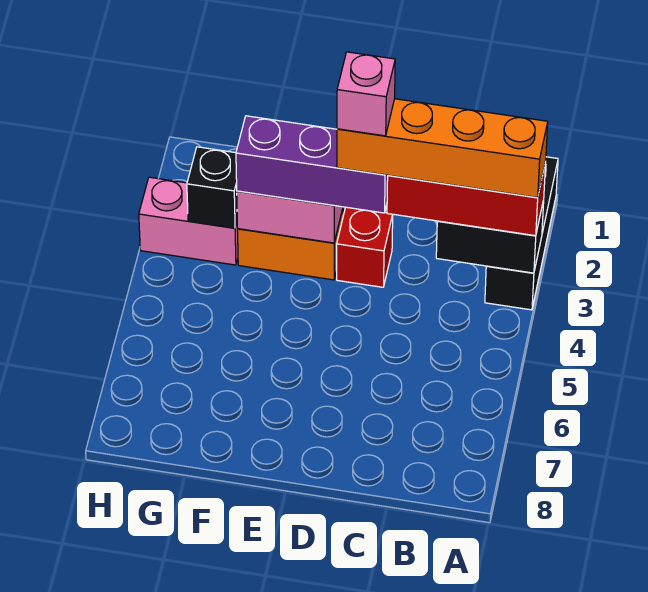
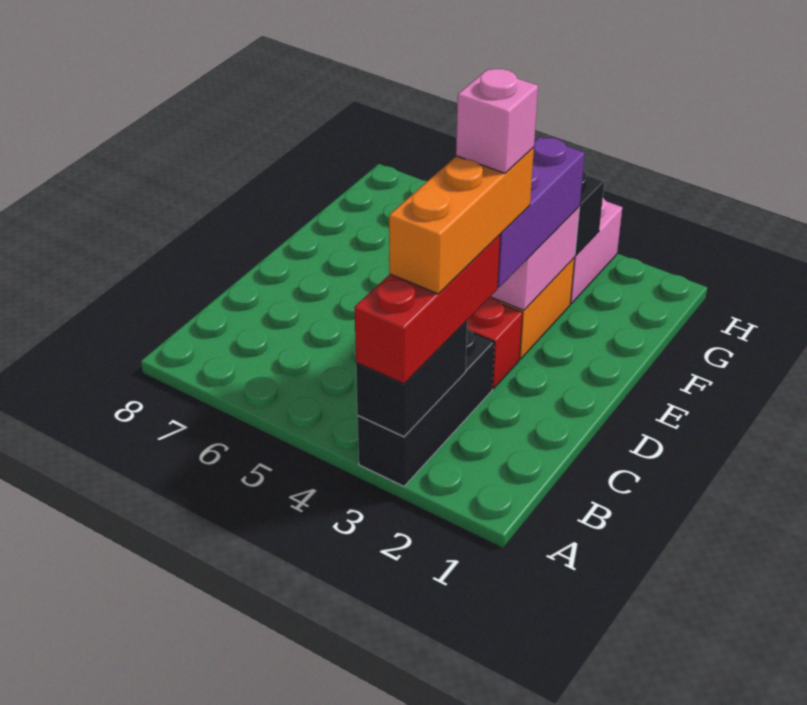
black brick A1:A3 level 1 -> black brick A3:C3 level 1
orange brick A3:D3 level 4 -> orange brick B3:D3 level 4

